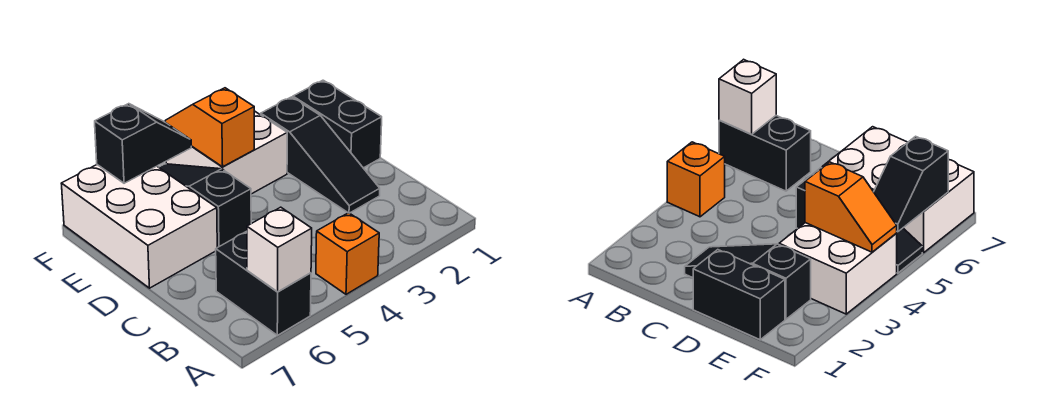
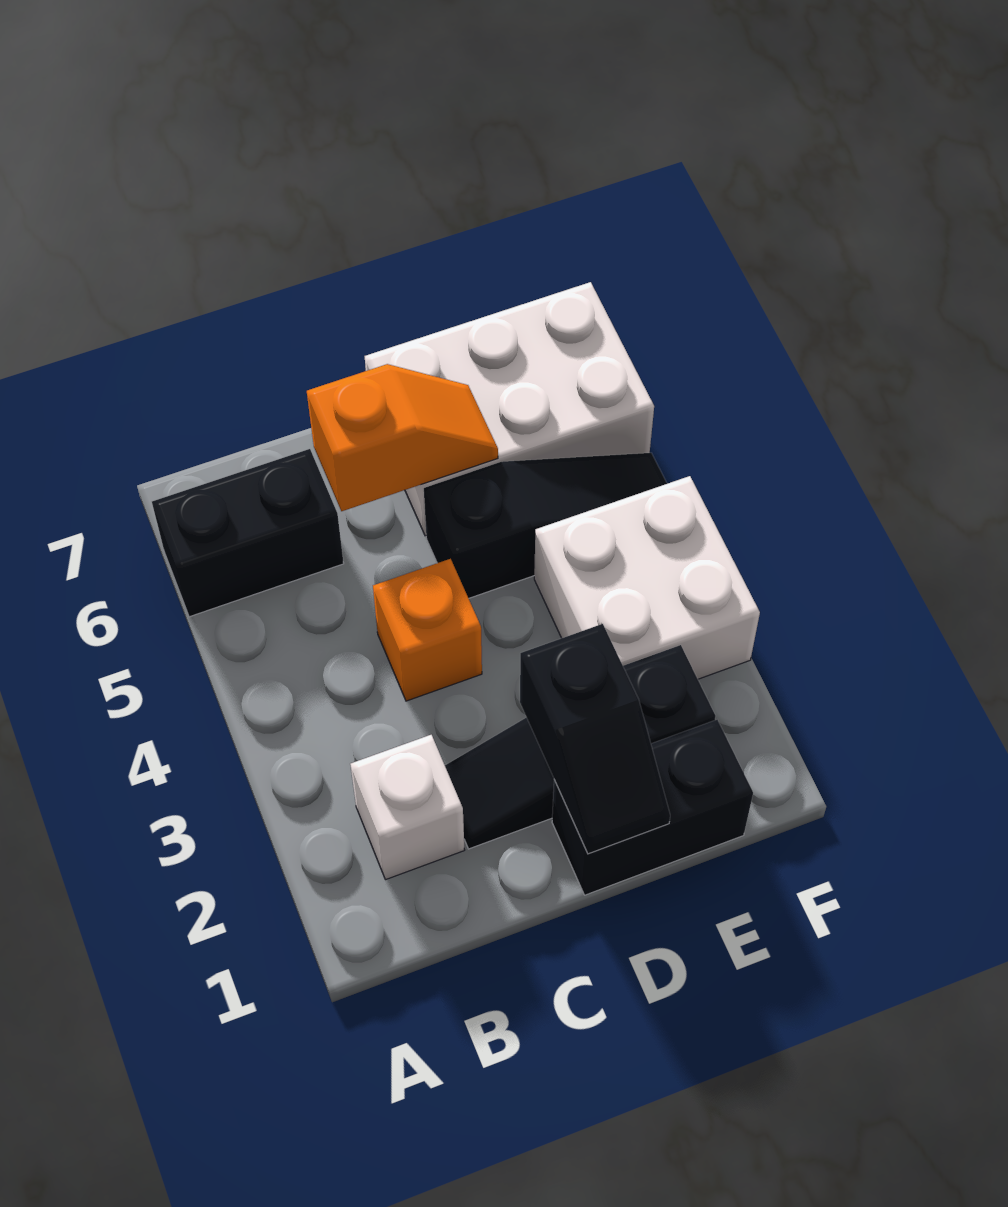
orange brick A4 level 1 -> orange brick C4 level 1
white brick A6 level 2 -> white brick B2 level 1
orange slope E4:F4 level 2 top E -> orange slope C6:D6 level 2 top C
black slope F5:F6 level 2 top 6 -> black slope D1:D2 level 2 top 2

